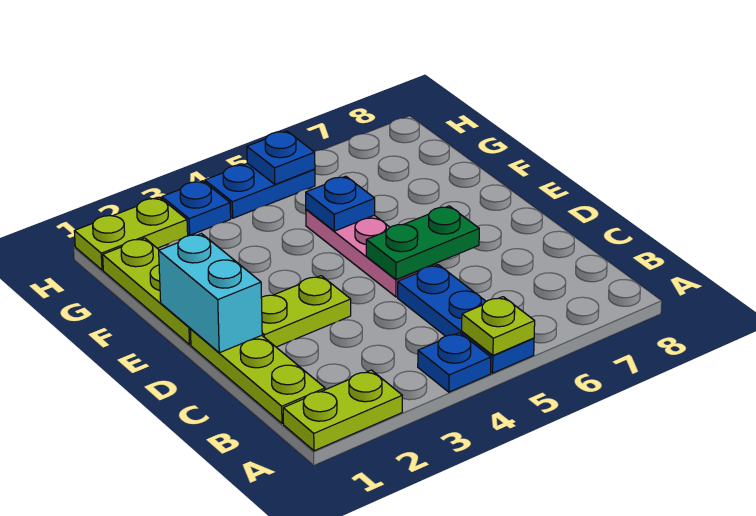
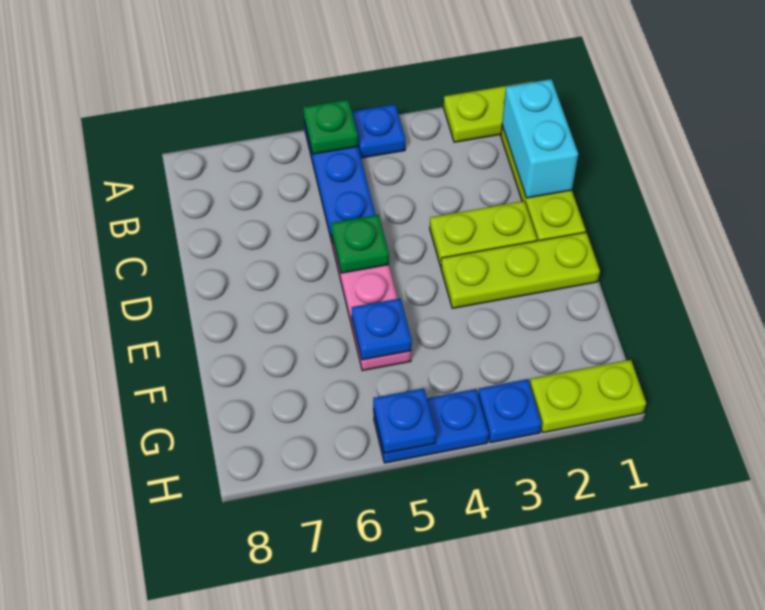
lime plate A5 level 2 -> green plate A5 level 2
cyan brick D1:E1 level 2 -> cyan brick B1:C1 level 2
green plate D5:D6 level 2 -> green plate D5 level 2
lime plate E1:G1 level 1 -> lime plate E1:E3 level 1

